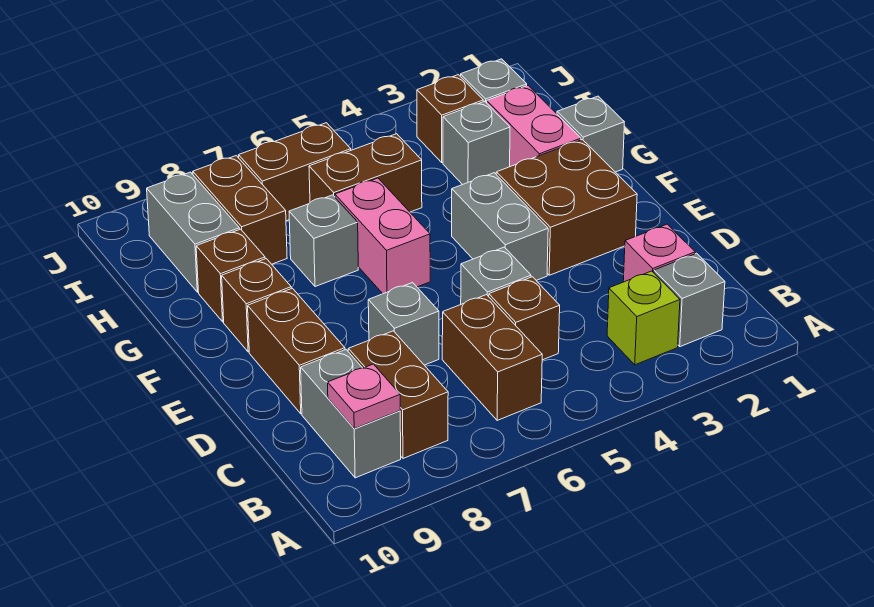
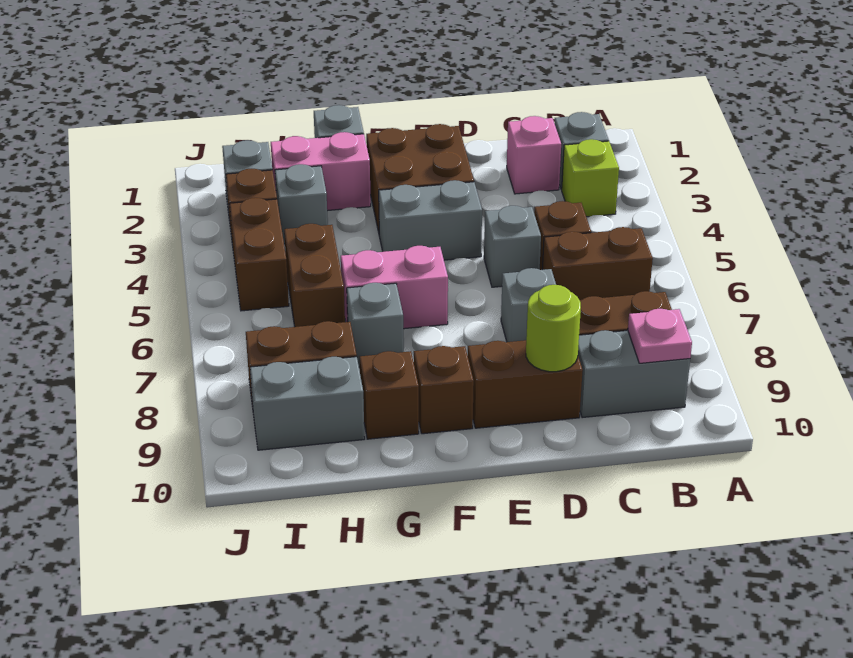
none -> lime round brick D9 level 2
brown brick I6:I7 level 1 -> brown brick I4:I5 level 1

